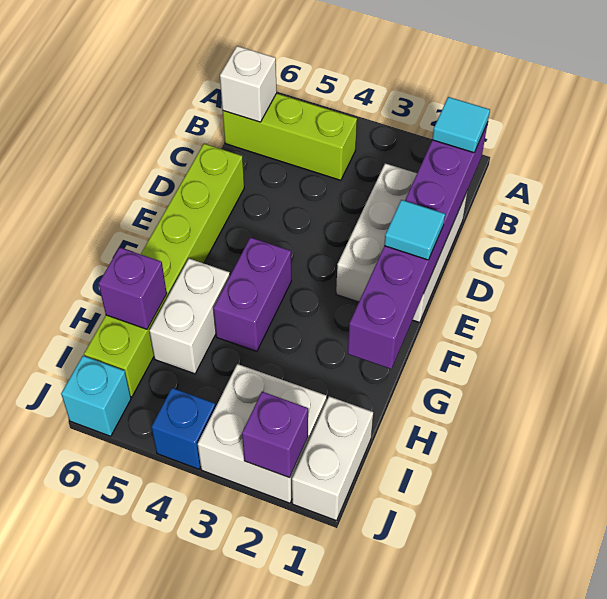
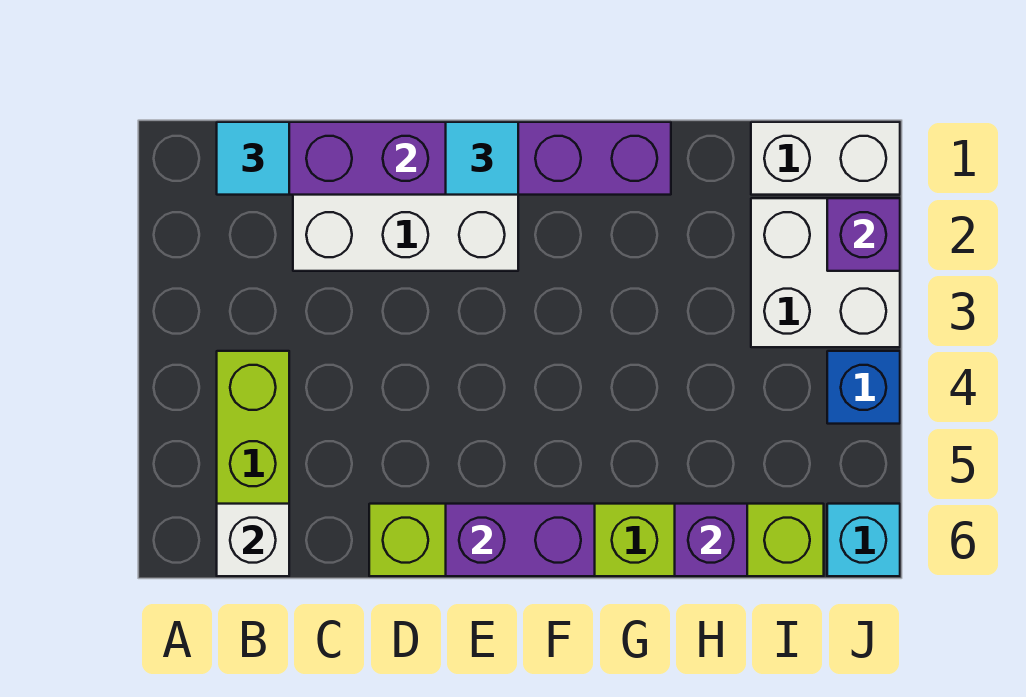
purple brick F4:G4 level 1 -> purple brick E6:F6 level 2
white brick G5:H5 level 1 -> none

